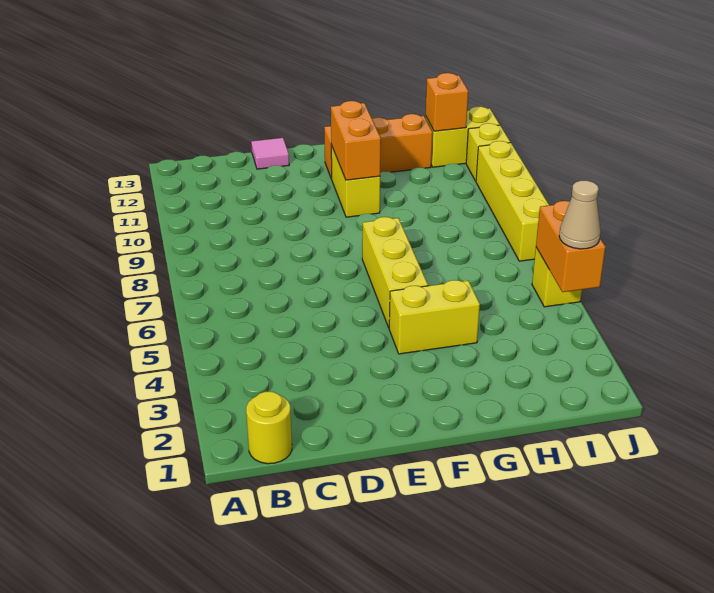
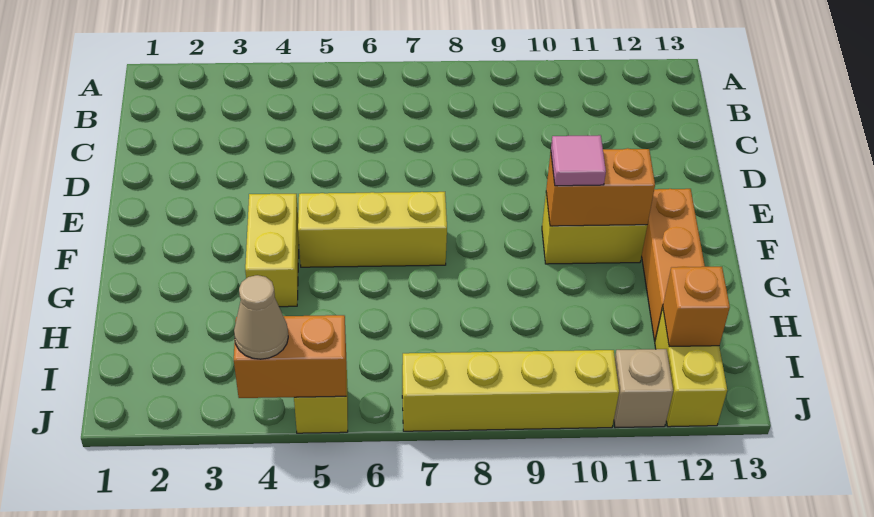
yellow round brick B1 level 1 -> none
pink tile D13 level 1 -> pink tile F10 level 3
yellow brick J11 level 1 -> tan brick J11 level 1

